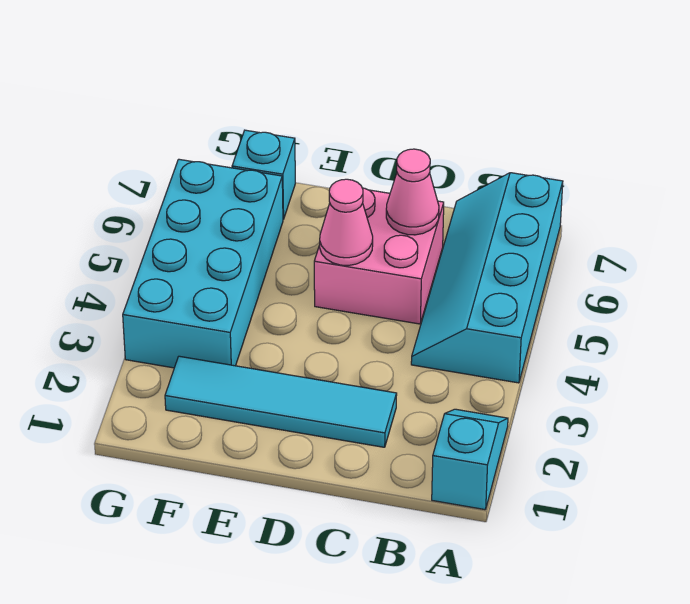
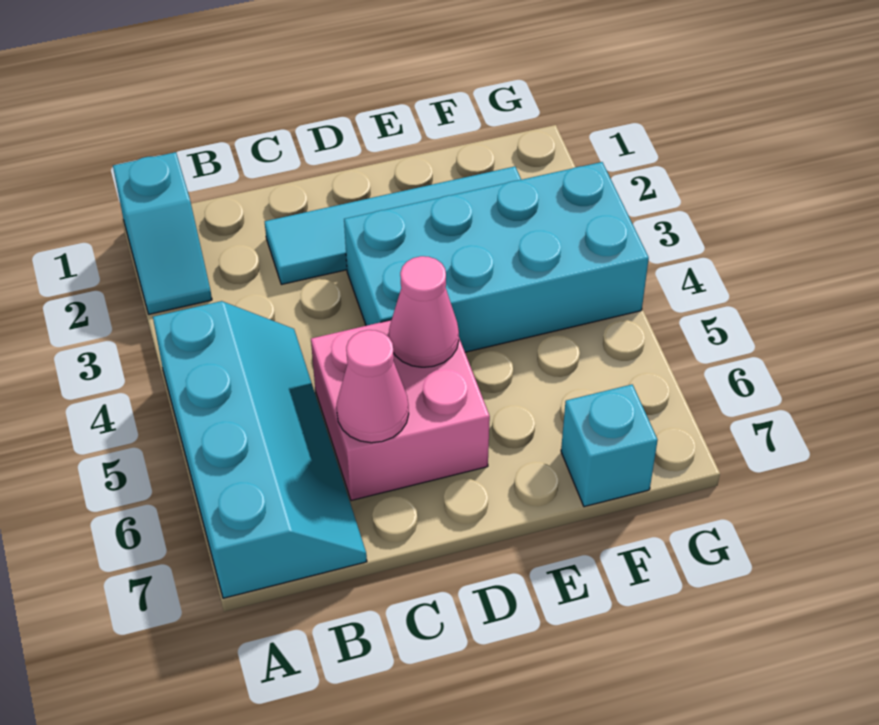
cyan brick F3:G6 level 1 -> cyan brick D3:G4 level 1

